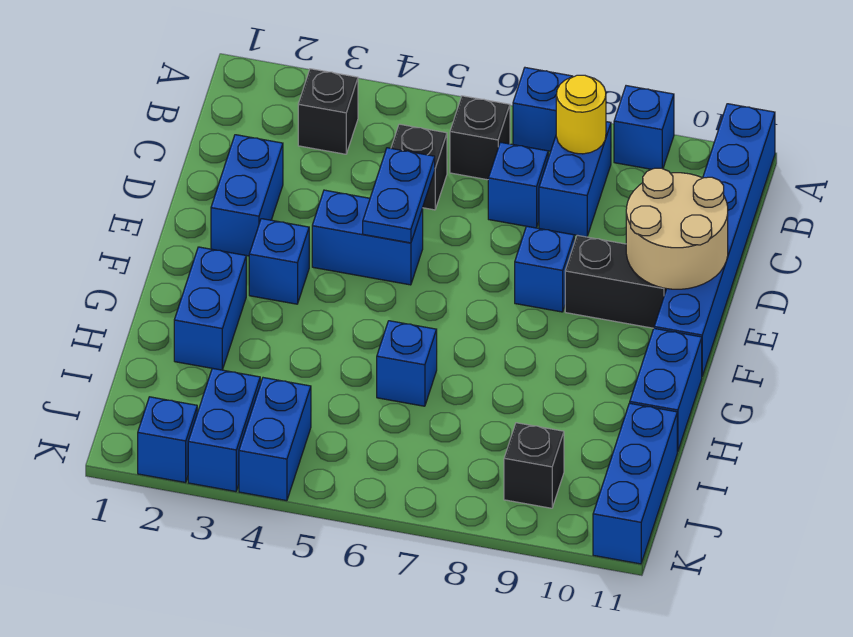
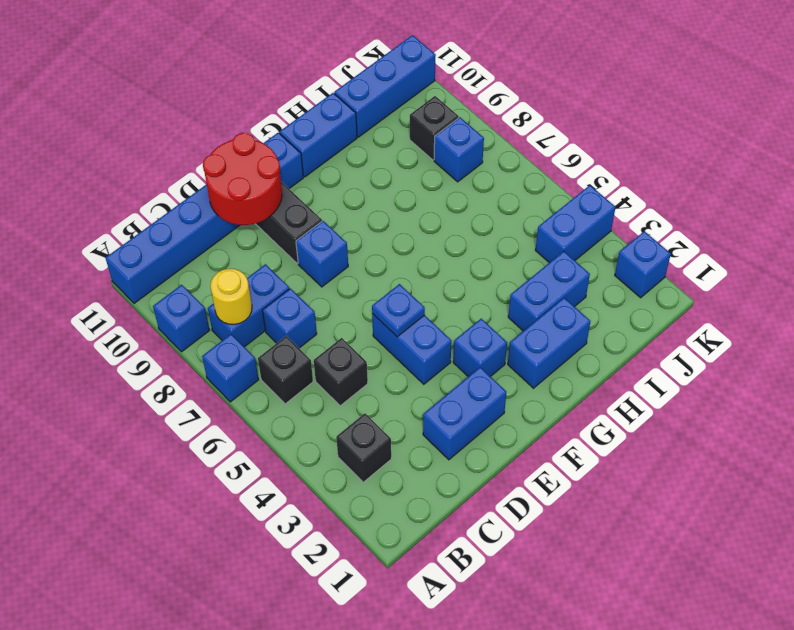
blue plate D5:E5 level 2 -> blue plate E5 level 2
tan round brick D10:E11 level 2 -> red round brick D10:E11 level 2
blue brick H6 level 1 -> blue brick J8 level 1
blue brick J3:K3 level 1 -> blue brick H3:I3 level 1

